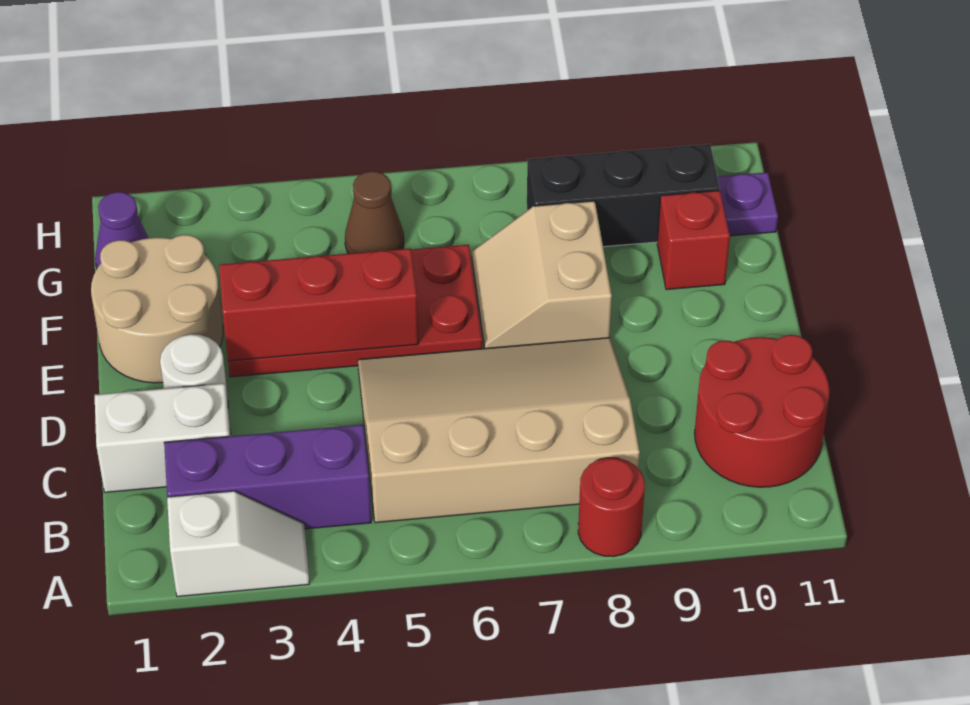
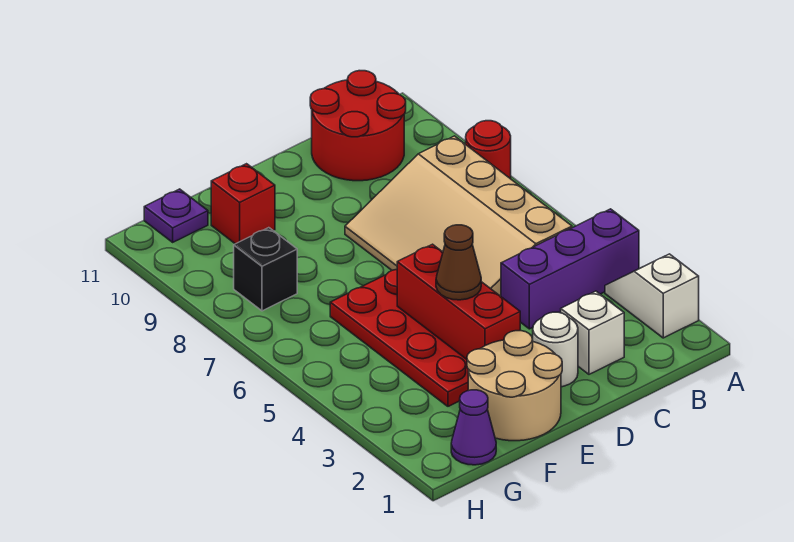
purple brick B2:B4 level 1 -> purple brick A4:C4 level 1
white brick C1:C2 level 1 -> white brick C2 level 1
tan slope E7:F8 level 1 top 8 -> none
brown cone G5 level 1 -> brown cone E4 level 3
black brick G8:G10 level 1 -> black brick G8 level 1

